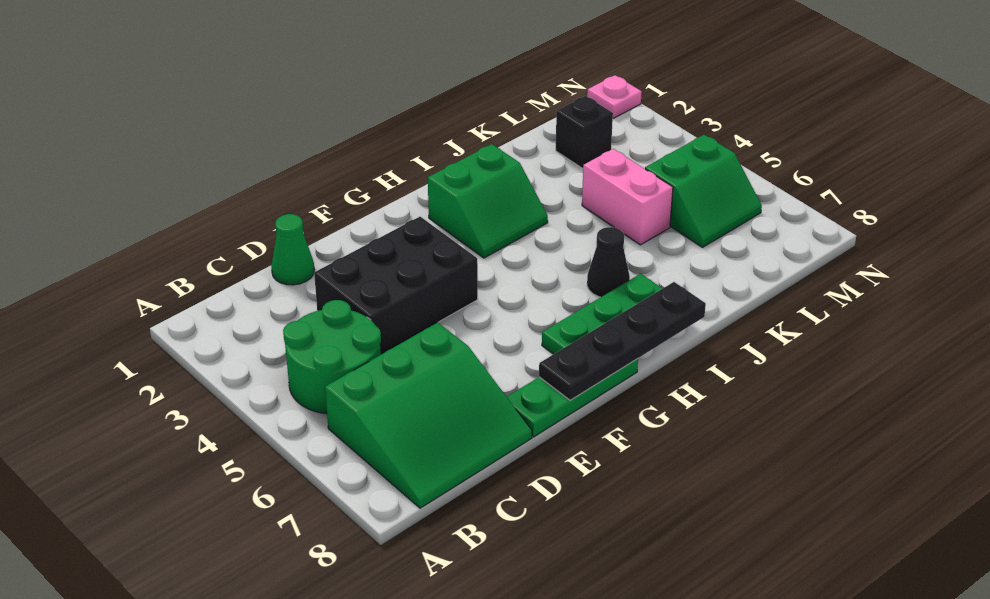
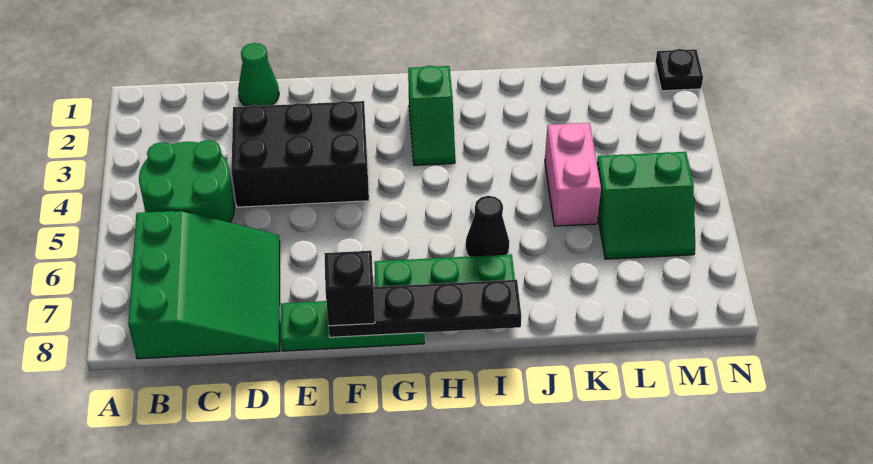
green slope B6:D8 level 1 top 6 -> green slope B6:D8 level 1 top B
green slope H2:I3 level 1 top 2 -> green slope H2:H3 level 1 top 2
black brick L2 level 1 -> black brick F8 level 3
pink plate N1 level 1 -> black plate N1 level 1

